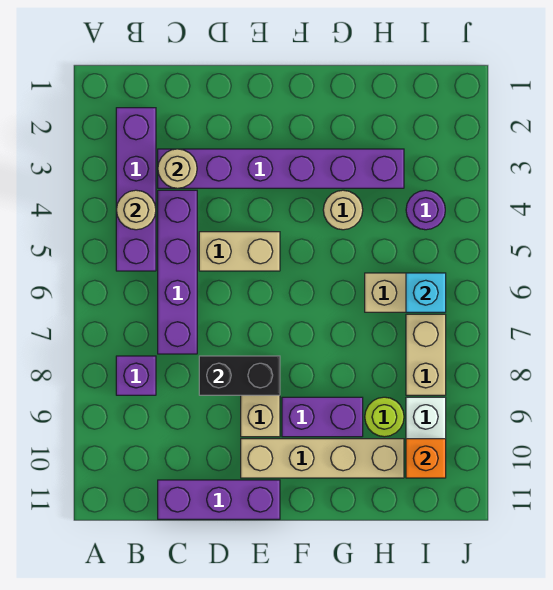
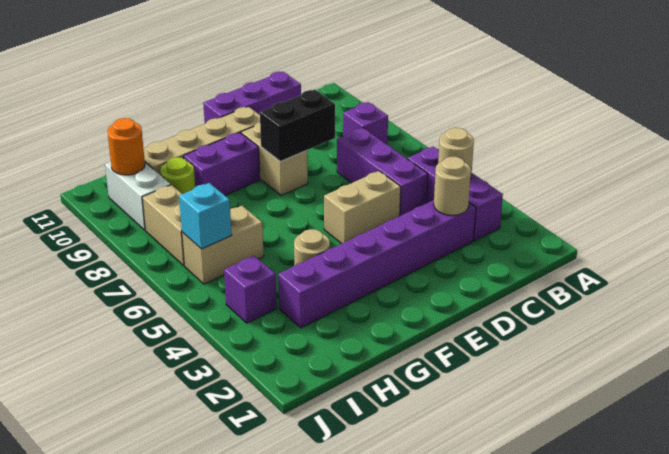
purple brick B2:B5 level 1 -> purple brick B3:B5 level 1
purple brick C4:C7 level 1 -> purple brick C5:C7 level 1
purple round brick I4 level 1 -> purple brick I4 level 1
orange brick I10 level 2 -> orange round brick I10 level 2

